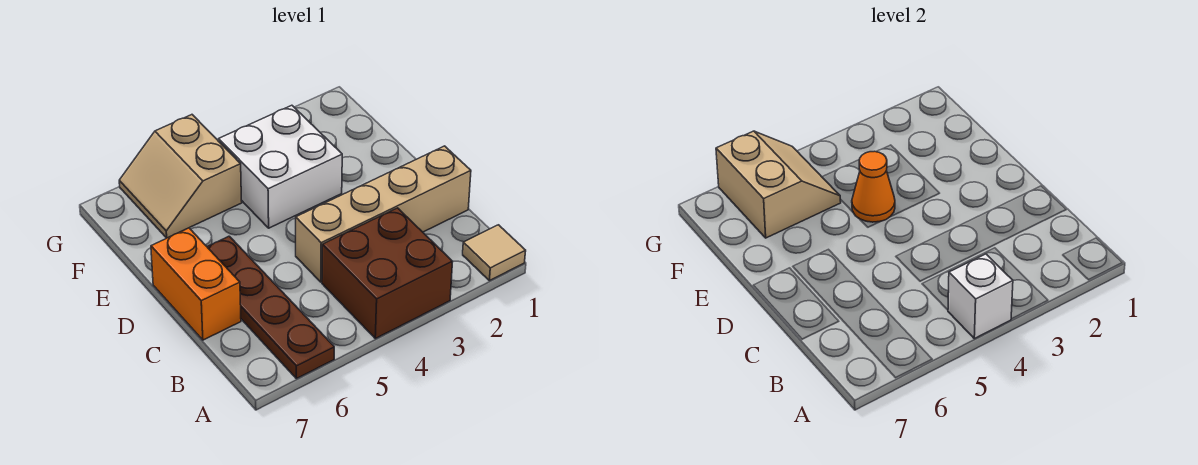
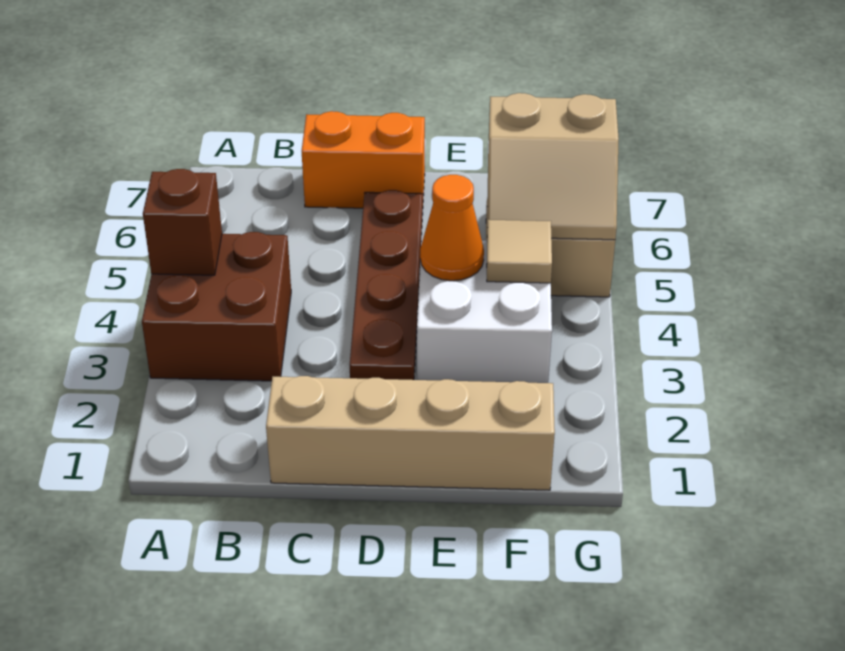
tan tile A1 level 1 -> tan tile F4 level 2
white brick A4 level 2 -> brown brick A4 level 2
brown plate A6:D6 level 1 -> brown plate D3:D6 level 1
tan brick C1:C4 level 1 -> tan brick C1:F1 level 1

